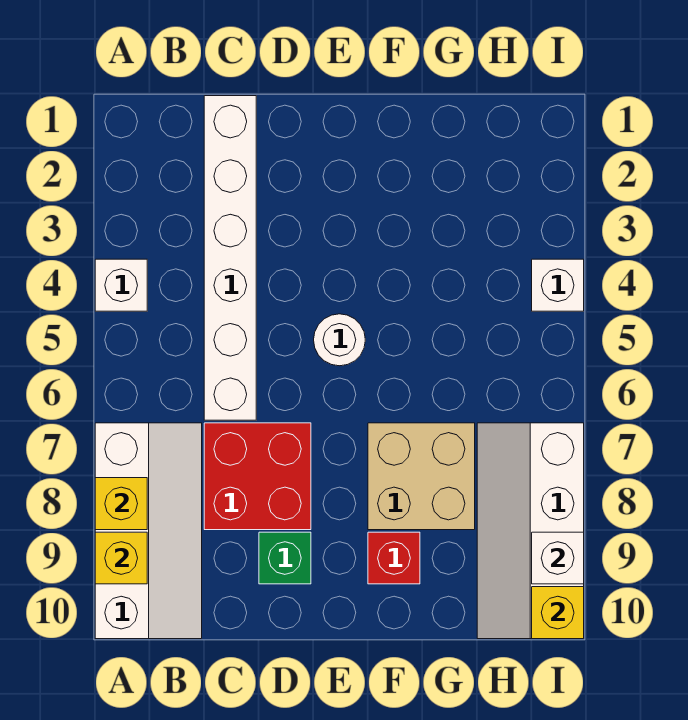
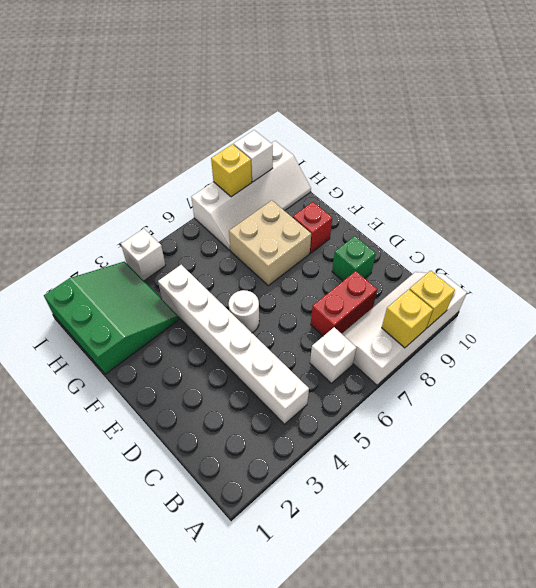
white brick A4 level 1 -> white brick B6 level 1
white brick C1:C6 level 1 -> white brick B4:G4 level 1
red brick C7:D8 level 1 -> red brick C7:C8 level 1
none -> green slope G1:I3 level 1 top 1
yellow brick I10 level 2 -> yellow brick I8 level 2

